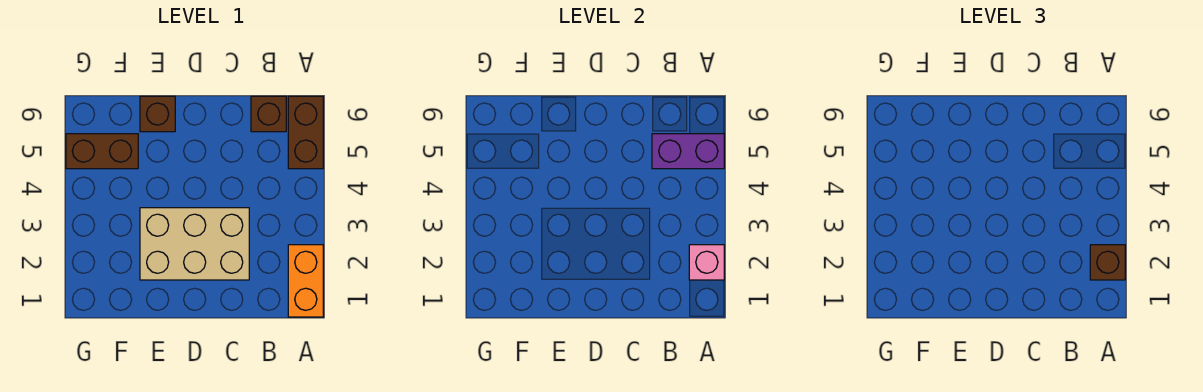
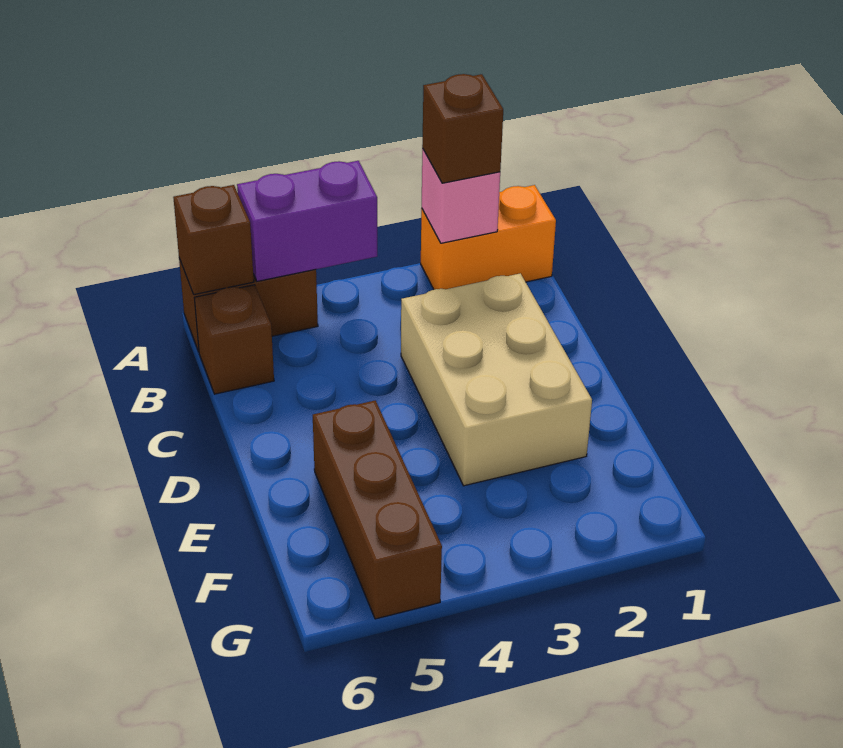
purple brick A5:B5 level 2 -> purple brick A4:A5 level 2
brown brick E6 level 1 -> brown brick A6 level 2
brown brick F5:G5 level 1 -> brown brick E5:G5 level 1

